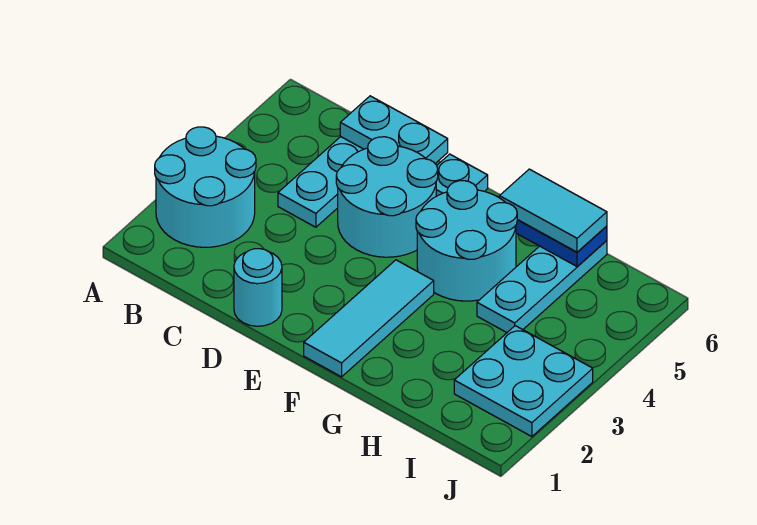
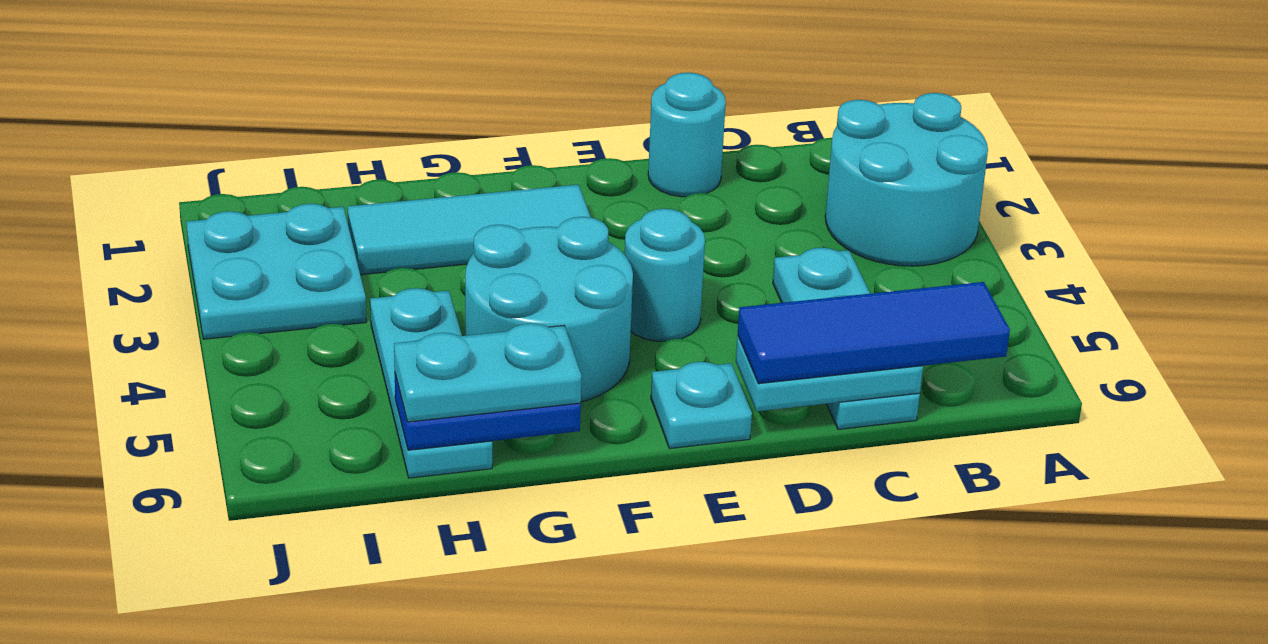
none -> blue tile B6:D6 level 3
cyan round brick D4:E5 level 1 -> cyan round brick E4 level 1
cyan tile F1:F3 level 1 -> cyan tile F2:H2 level 1
cyan tile G6:H6 level 3 -> cyan plate G6:H6 level 3

